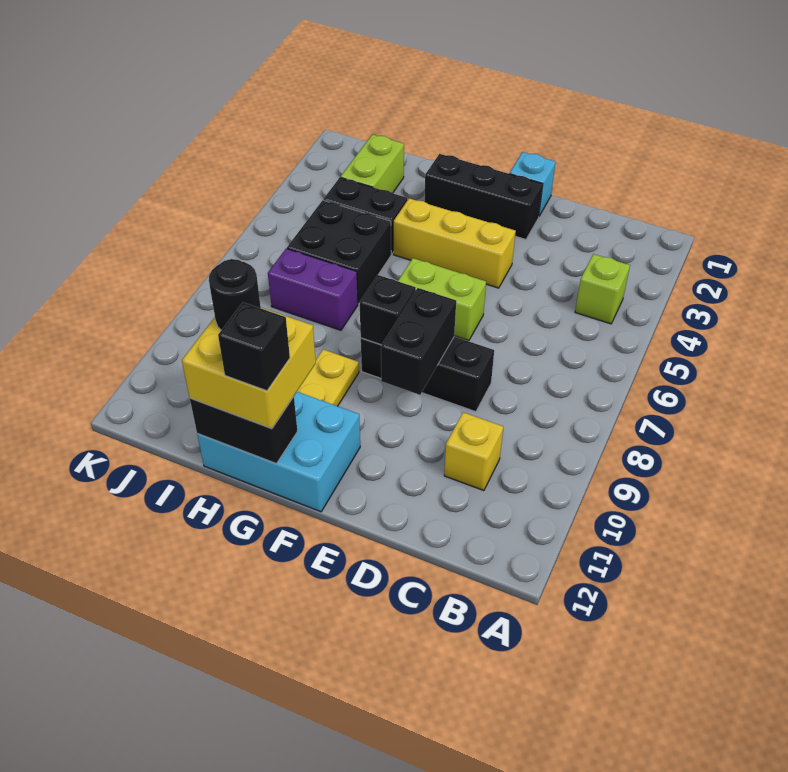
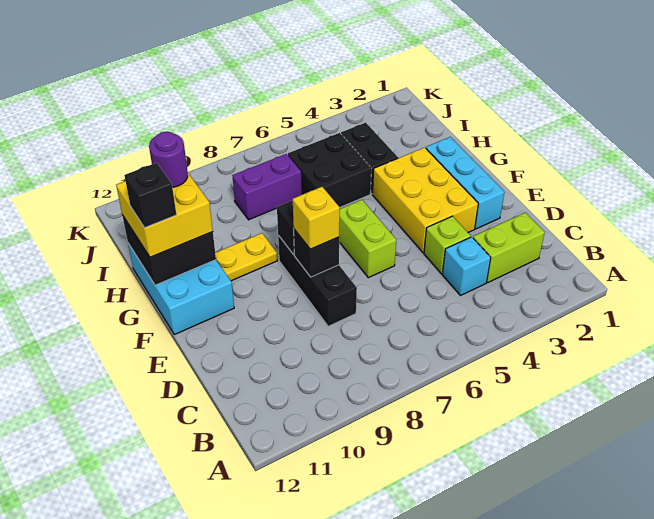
lime brick B4 level 1 -> lime brick D4 level 1
yellow brick C10 level 1 -> yellow brick E8 level 3
cyan brick E1 level 1 -> cyan brick C4 level 1
black brick E2:G2 level 1 -> cyan brick E2:G2 level 1
yellow brick E4:G4 level 1 -> yellow brick E3:G4 level 1
black brick E8:E9 level 2 -> black brick E8 level 2
black brick G12:H12 level 2 -> black brick G11:H12 level 2
purple brick H7:I7 level 1 -> purple brick I7:I8 level 1
black round brick H11 level 4 -> purple round brick H11 level 4
lime brick I2:I3 level 1 -> lime brick C2:C3 level 1

